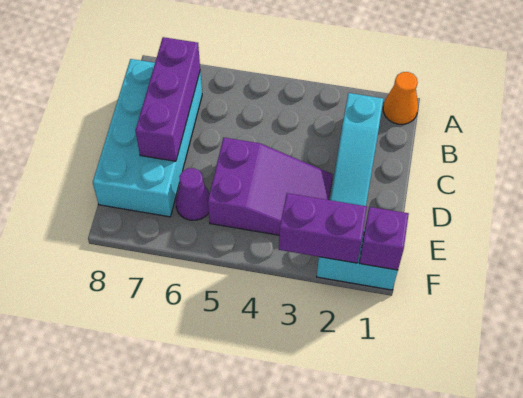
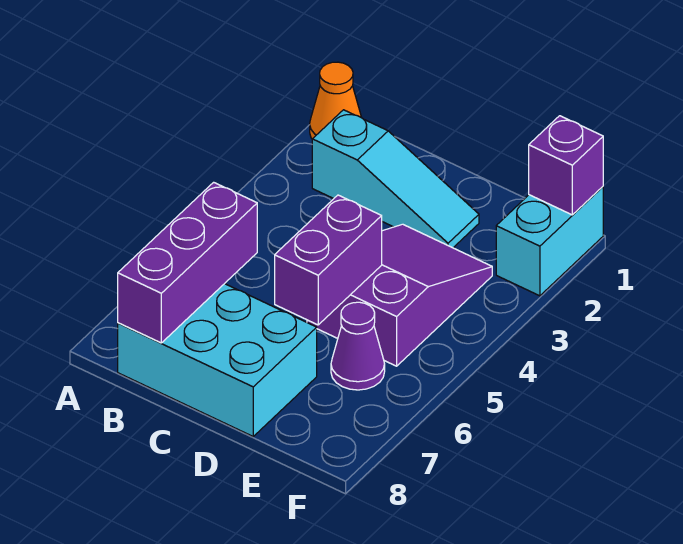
cyan brick B7:E8 level 1 -> cyan brick B7:D8 level 1
purple brick B7:D7 level 2 -> purple brick B6:B8 level 2
purple brick F2:F3 level 2 -> purple brick D5:D6 level 2

